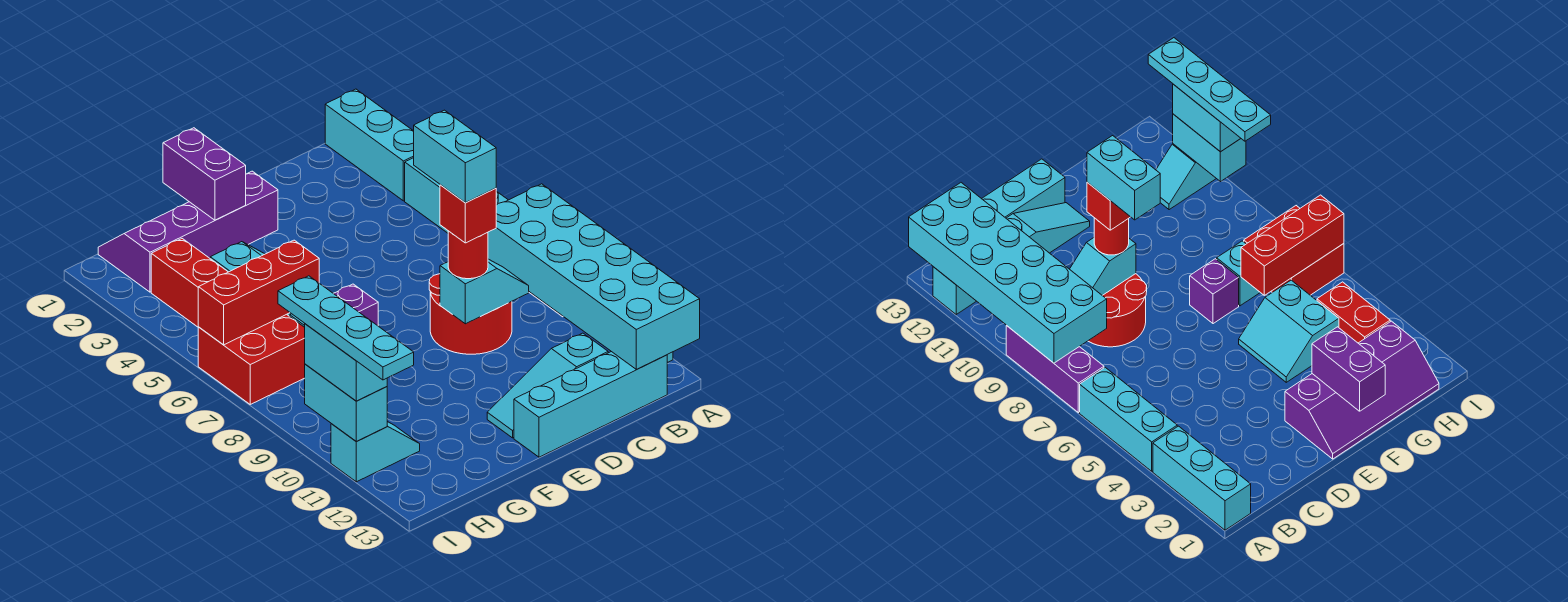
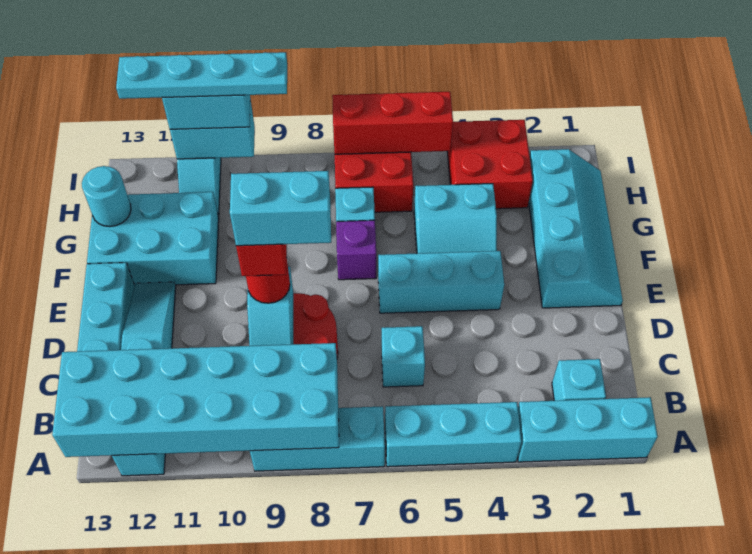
purple brick A7:A9 level 1 -> cyan brick A7:A9 level 1
none -> cyan brick B2 level 1
none -> cyan brick C6 level 1
purple slope E1:H2 level 1 top 2 -> cyan slope E1:H2 level 1 top 2
none -> cyan brick E4:E6 level 1
purple brick F1:F2 level 2 -> none
none -> cyan brick F11:G13 level 1
red brick G6:I6 level 2 -> red brick I5:I7 level 2
none -> cyan round brick G13 level 2
red brick H3:H4 level 1 -> red brick H3:I4 level 1

